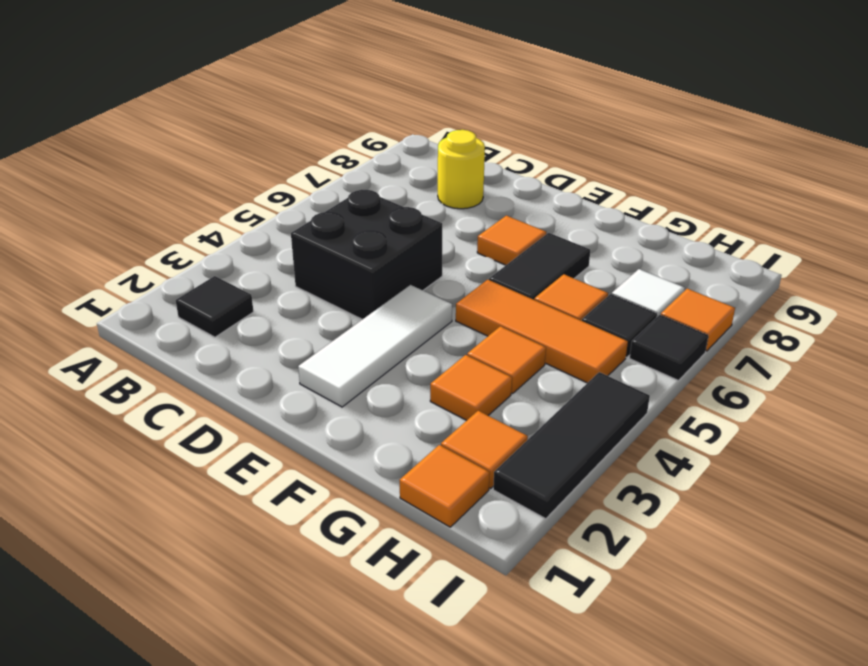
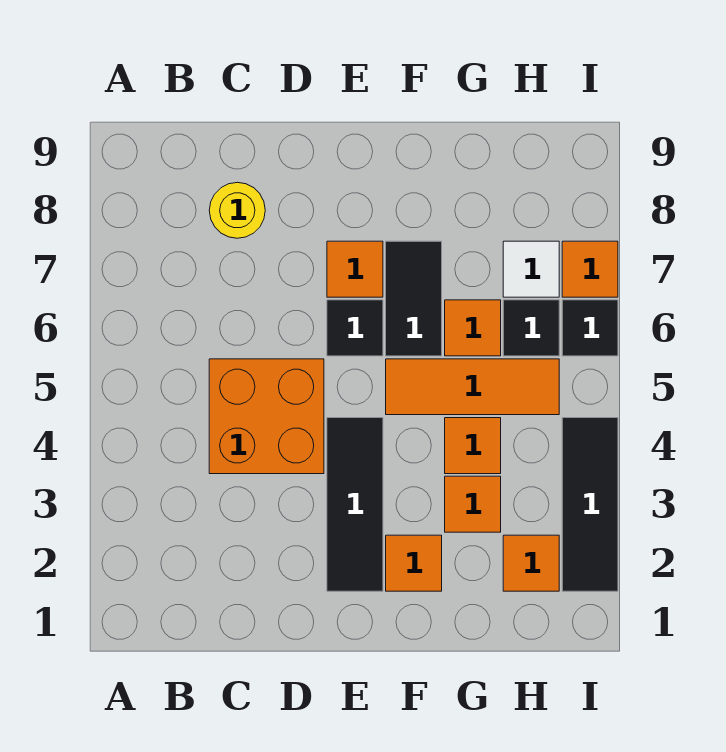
black tile B2 level 1 -> black tile E6 level 1
black brick C4:D5 level 1 -> orange brick C4:D5 level 1
white tile E2:E4 level 1 -> black tile E2:E4 level 1
orange tile H1 level 1 -> orange tile F2 level 1

